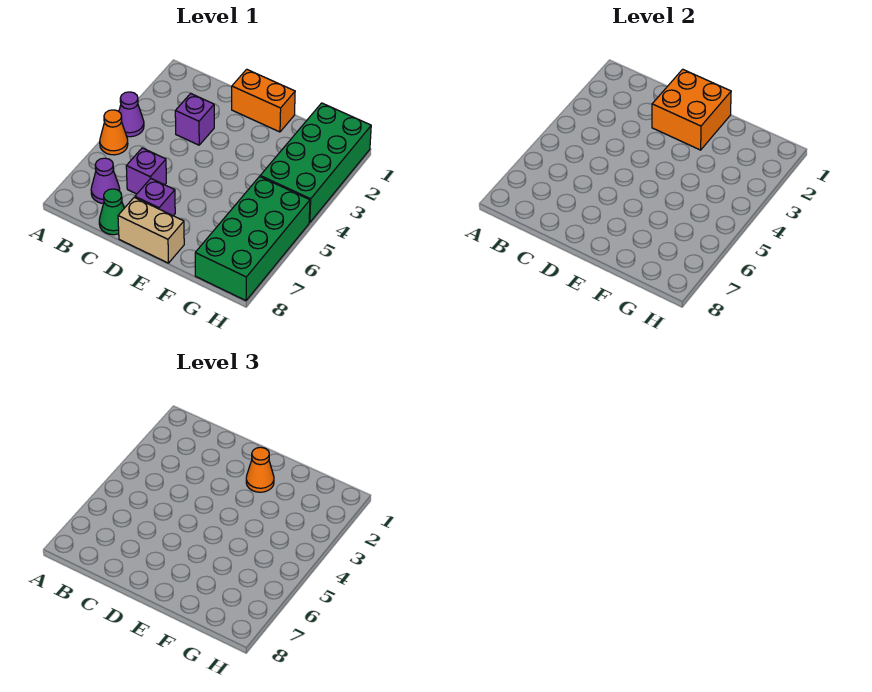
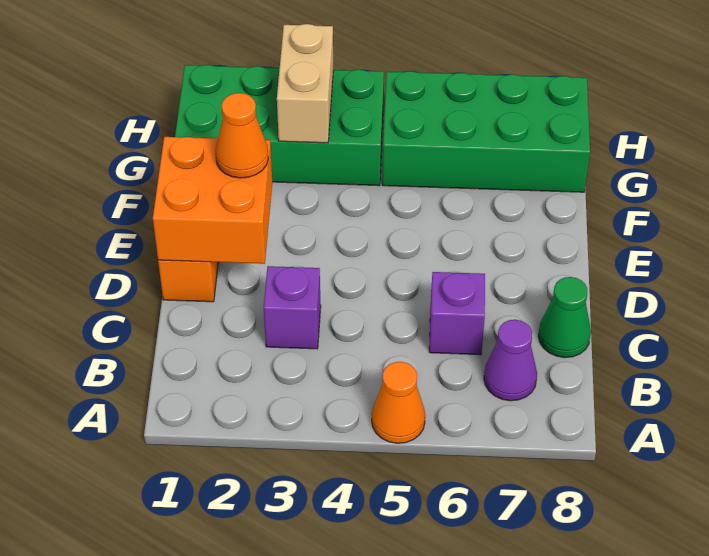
purple cone A4 level 1 -> none
purple brick D7 level 1 -> none
tan brick D8:E8 level 1 -> tan brick G3:H3 level 2

